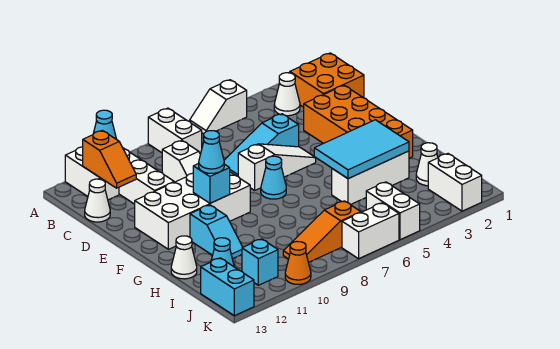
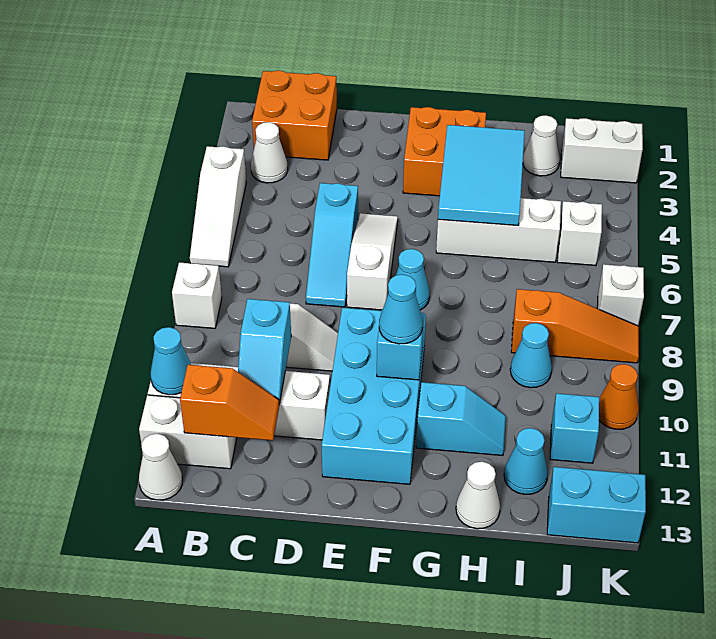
white slope A5:A6 level 1 top 5 -> white slope A4:A6 level 1 top 4
white brick A8:B8 level 1 -> white brick A8 level 1
none -> cyan slope C10:C11 level 2 top 10
white cone C13 level 1 -> white cone A13 level 1
orange brick D2:G3 level 1 -> orange brick F2:G3 level 1
white brick E9:F12 level 1 -> cyan brick E9:F12 level 1
white brick H3:H5 level 1 -> white brick G5:I5 level 1
none -> cyan cone I9 level 1
white brick J5:K5 level 1 -> white brick J5 level 1
orange slope J7:J9 level 1 top 7 -> orange slope I8:K8 level 1 top I
white brick K6:K7 level 1 -> white brick K7 level 1

